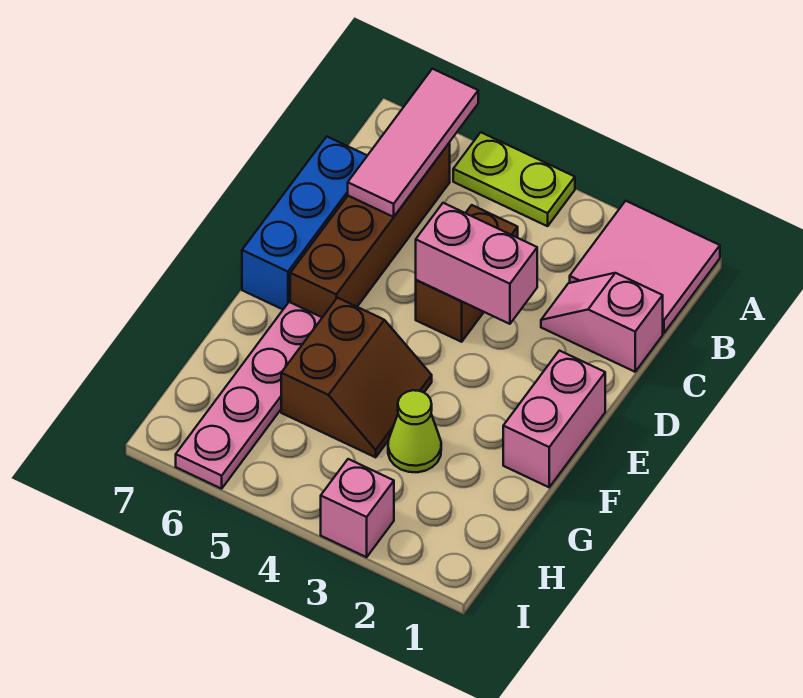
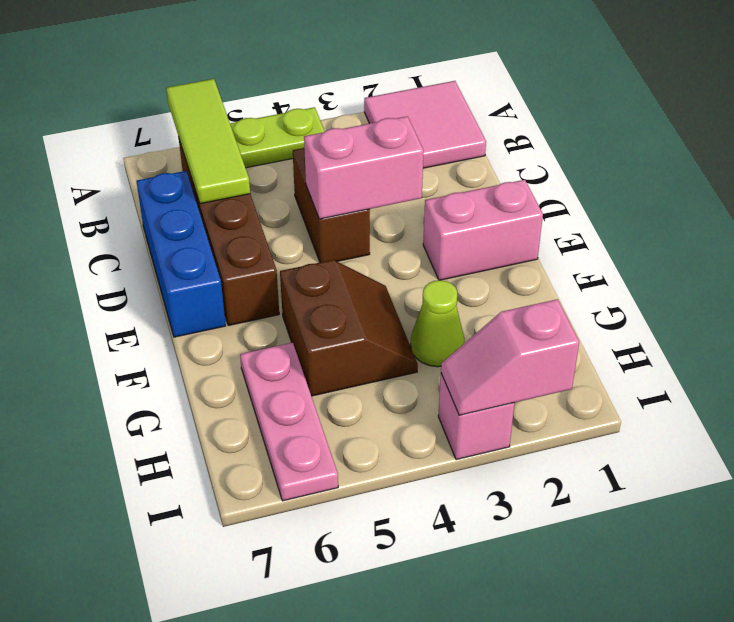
pink tile A6:C6 level 2 -> lime tile A6:C6 level 2
pink slope C1:C2 level 1 top 1 -> pink slope I2:I3 level 2 top 2
pink brick E1:F1 level 1 -> pink brick E1:E2 level 1
pink plate F6:I6 level 1 -> pink plate G6:I6 level 1

